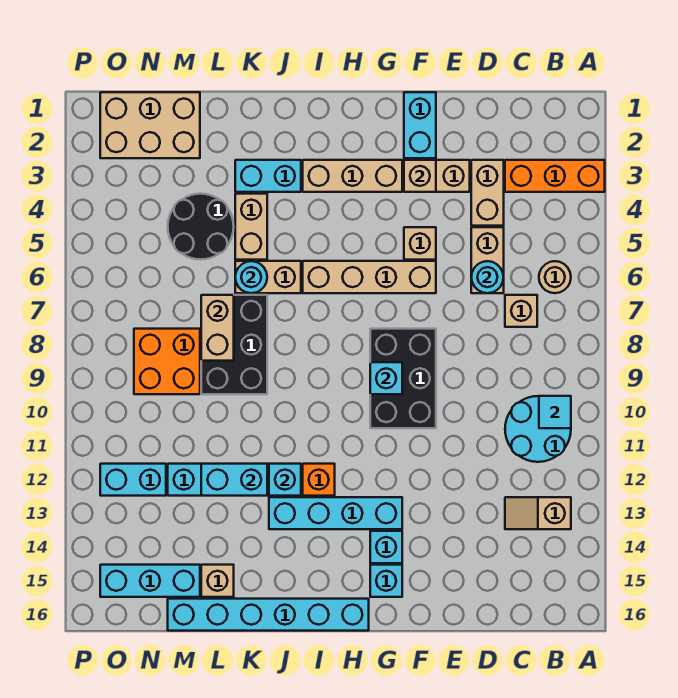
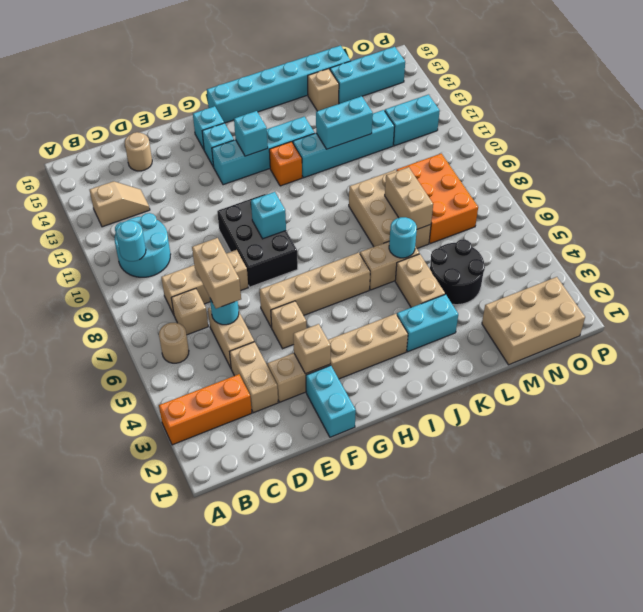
cyan tile B10 level 2 -> cyan round brick B10 level 2
none -> tan brick C8:E8 level 1
none -> tan brick D6:D7 level 3
none -> tan round brick D15 level 1
cyan brick J12 level 2 -> cyan brick H13 level 2
black brick K7:L9 level 1 -> tan brick K7:L9 level 1
orange brick M8:N9 level 1 -> orange brick M7:N9 level 1

